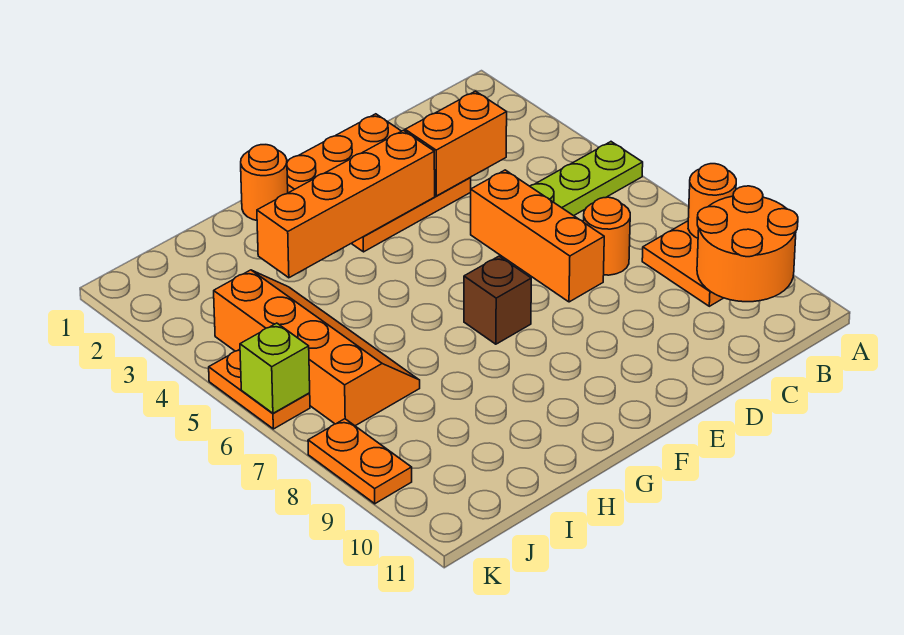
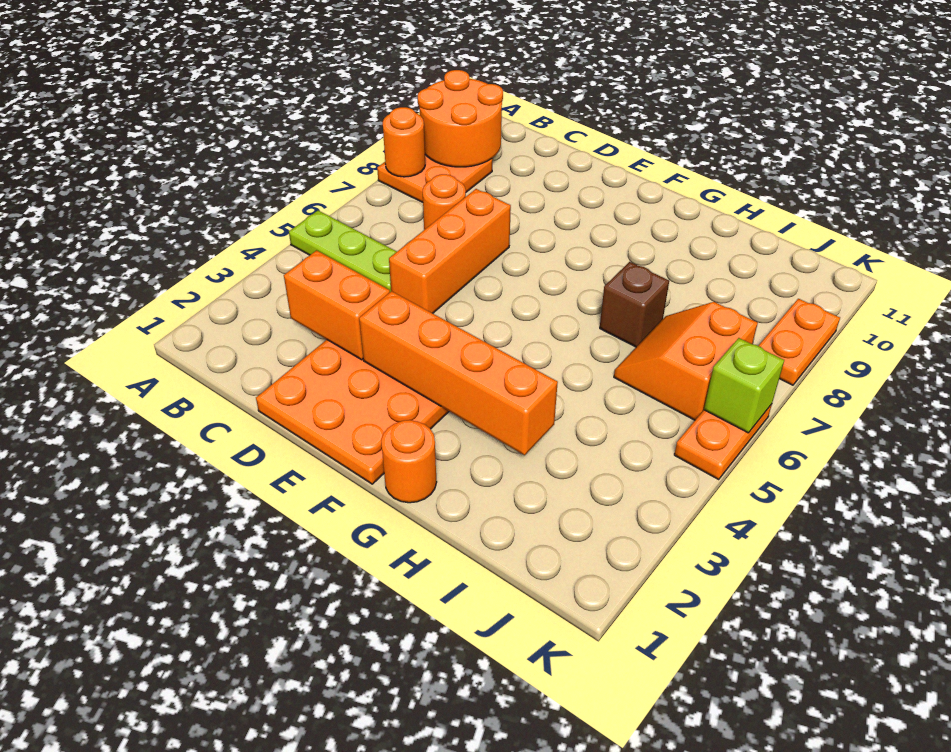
brown brick F7 level 1 -> brown brick H7 level 1
orange slope I4:J7 level 1 top J -> orange slope I6:J7 level 1 top J

